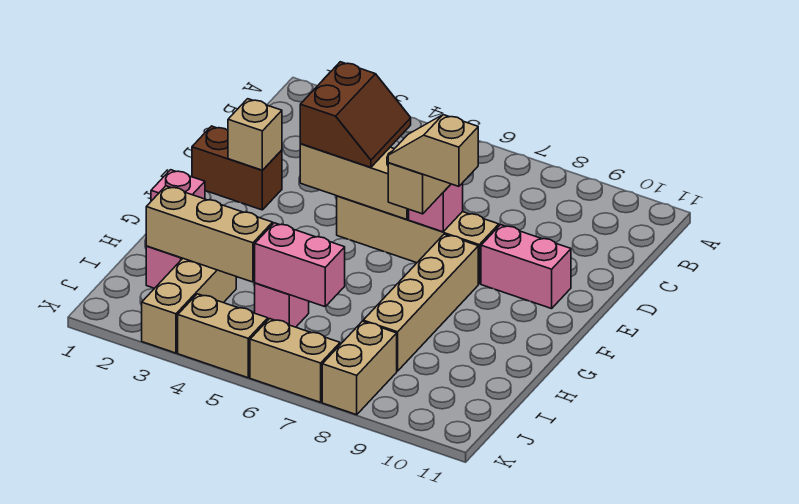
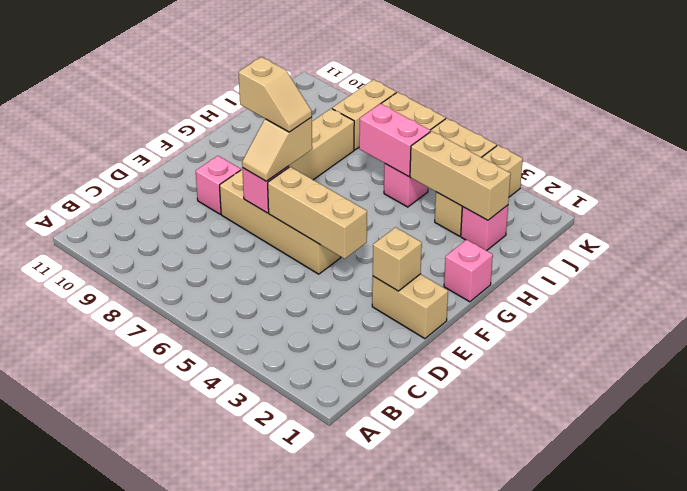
brown slope D4:E5 level 3 top 4 -> none
brown brick E1:E2 level 1 -> tan brick E1:E2 level 1
pink brick E9:E10 level 1 -> pink brick E9 level 1

